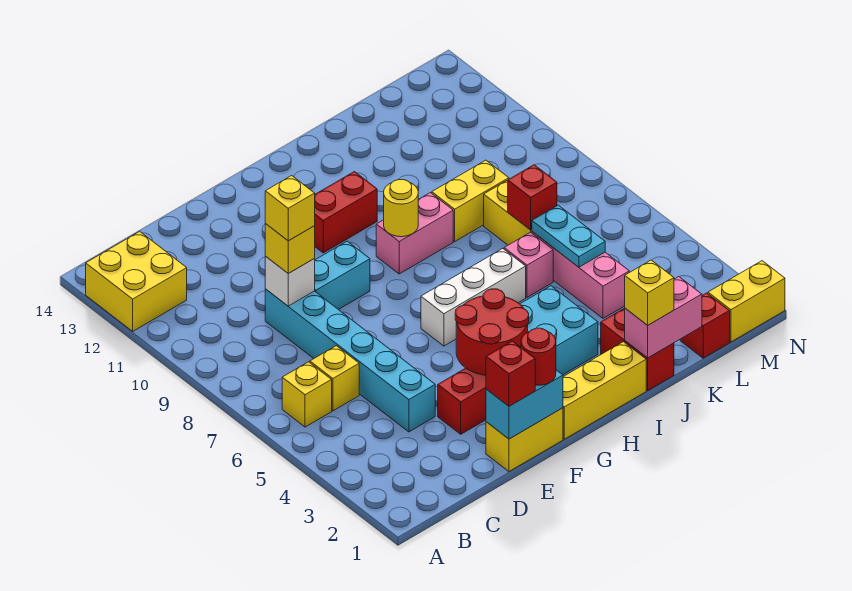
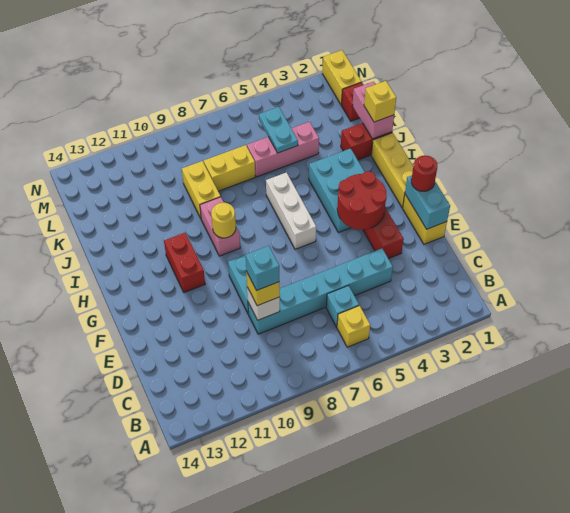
yellow brick A12:B13 level 1 -> none
yellow brick C6 level 1 -> cyan brick C6 level 1
yellow brick D9 level 4 -> cyan brick D9 level 4
red brick E1 level 3 -> none
pink brick J6 level 1 -> none
cyan plate K5:K6 level 2 -> cyan plate K5:L5 level 2
red brick K7 level 2 -> none

